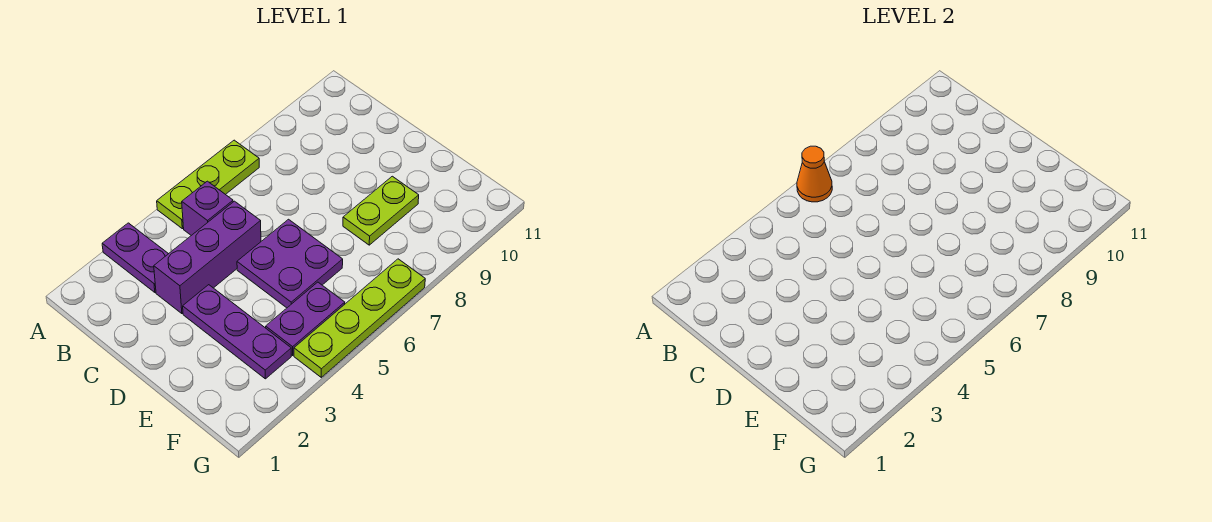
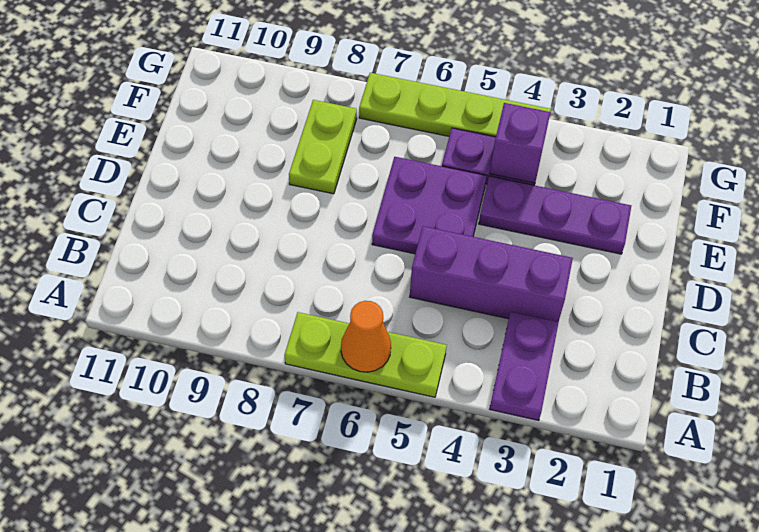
purple brick B5 level 1 -> purple brick F4 level 2
purple plate D3:F3 level 1 -> purple plate E2:E4 level 1
lime plate E8:E9 level 1 -> lime plate E8:F8 level 1

